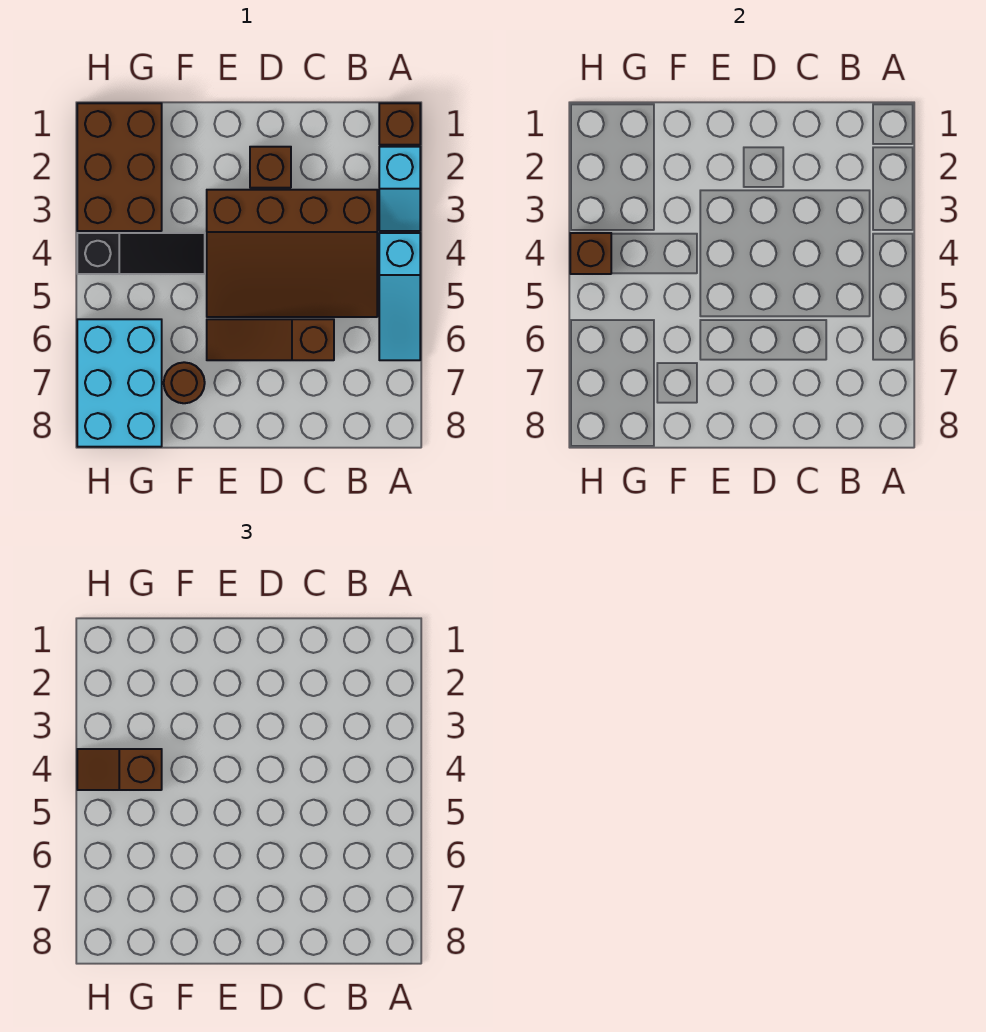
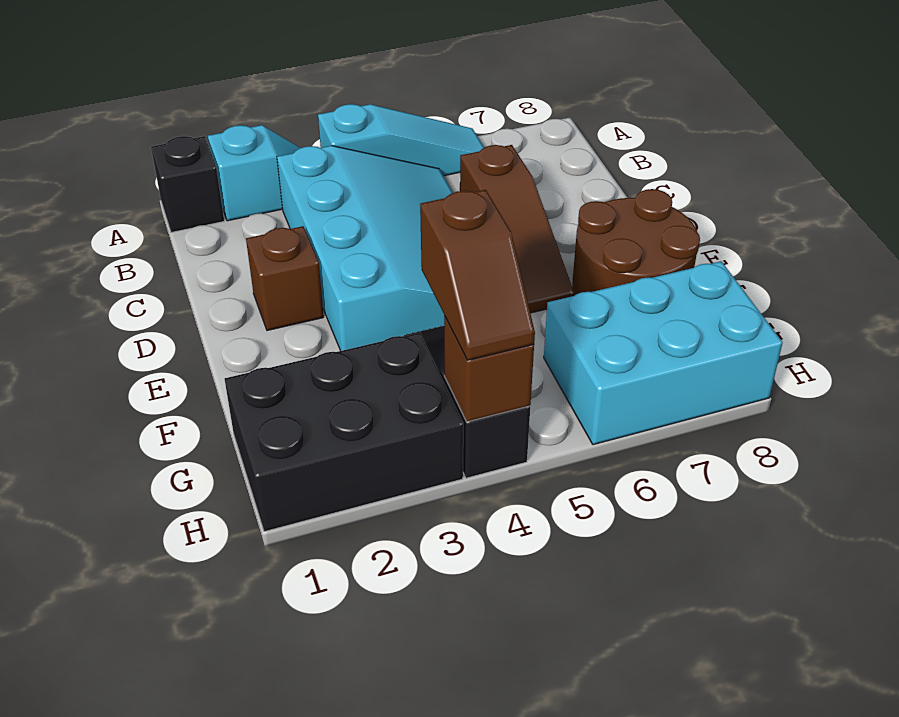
brown brick A1 level 1 -> black brick A1 level 1
brown slope B3:E5 level 1 top 3 -> cyan slope B3:E5 level 1 top 3
brown round brick F7 level 1 -> brown round brick E7:F8 level 1
brown brick G1:H3 level 1 -> black brick G1:H3 level 1

